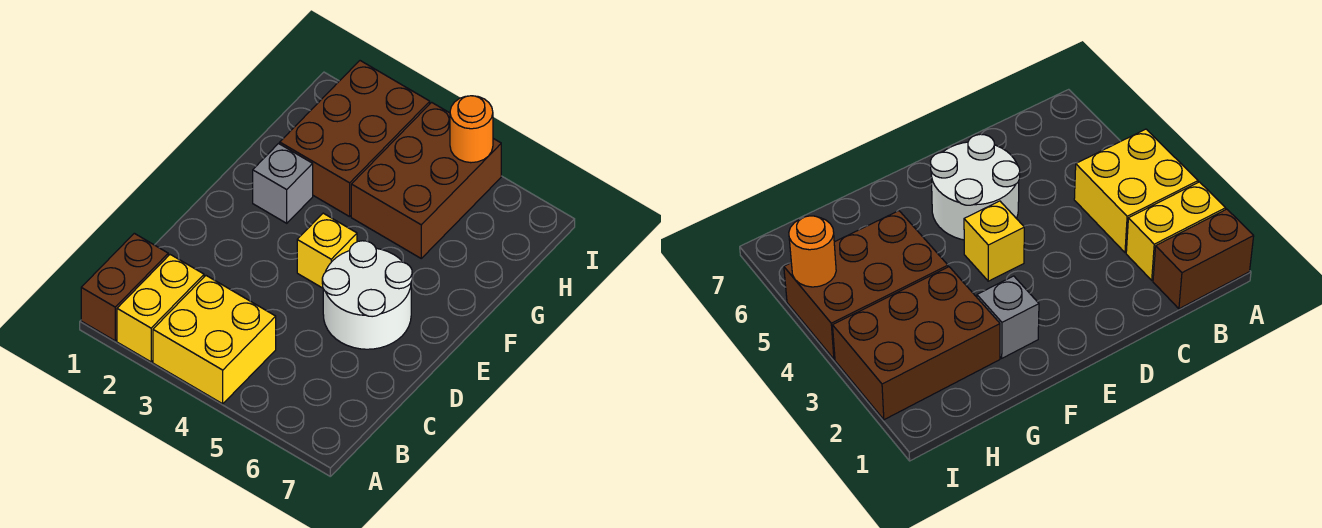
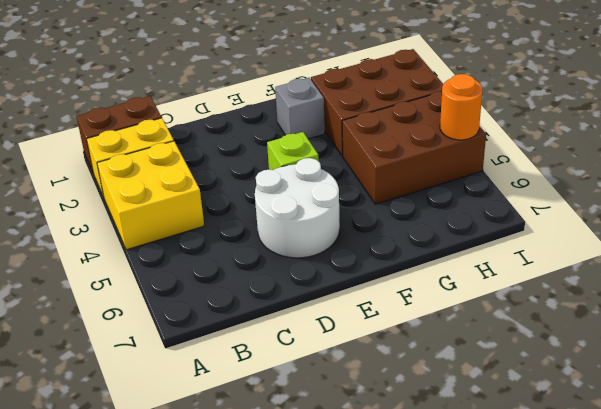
yellow brick E4 level 1 -> lime brick E4 level 1

